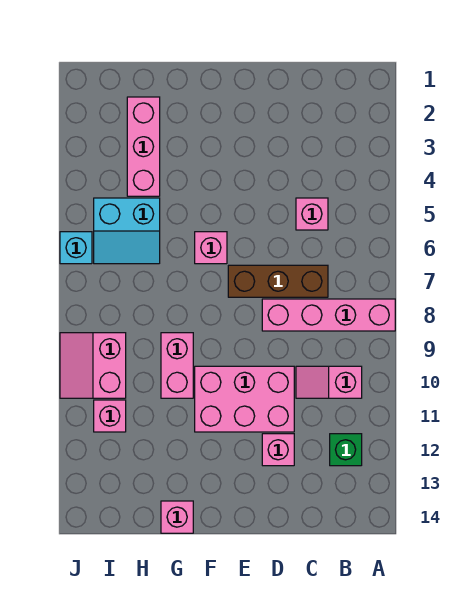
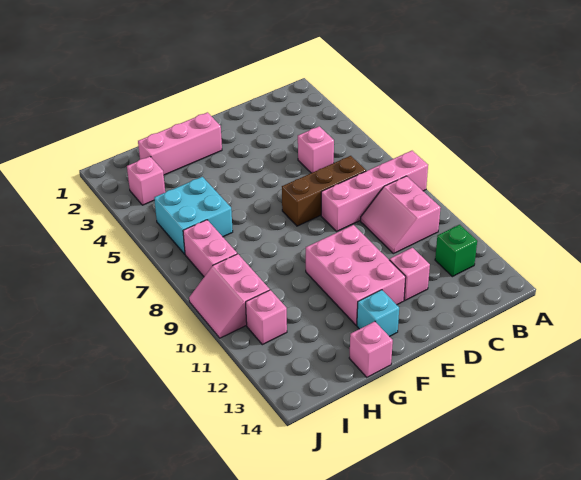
pink slope B10:C10 level 1 top B -> pink slope B9:C10 level 1 top B
pink brick D10:F11 level 1 -> pink brick E10:F12 level 1
pink brick F6 level 1 -> pink brick I3 level 1
pink brick G9:G10 level 1 -> pink brick I7:I8 level 1
pink brick H2:H4 level 1 -> pink brick F2:H2 level 1
cyan slope H5:I6 level 1 top 5 -> cyan brick H5:I6 level 1
cyan brick J6 level 1 -> cyan brick F13 level 1

